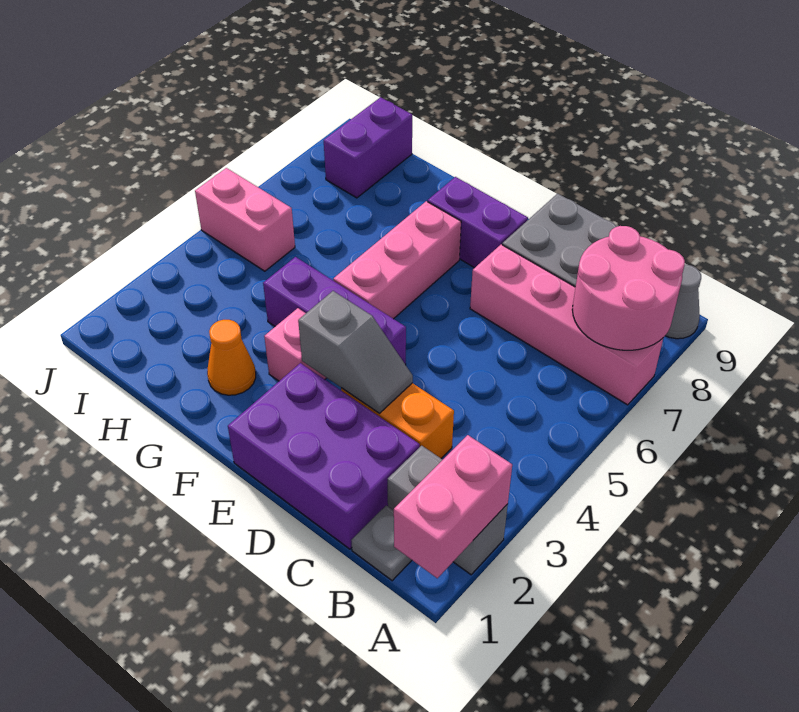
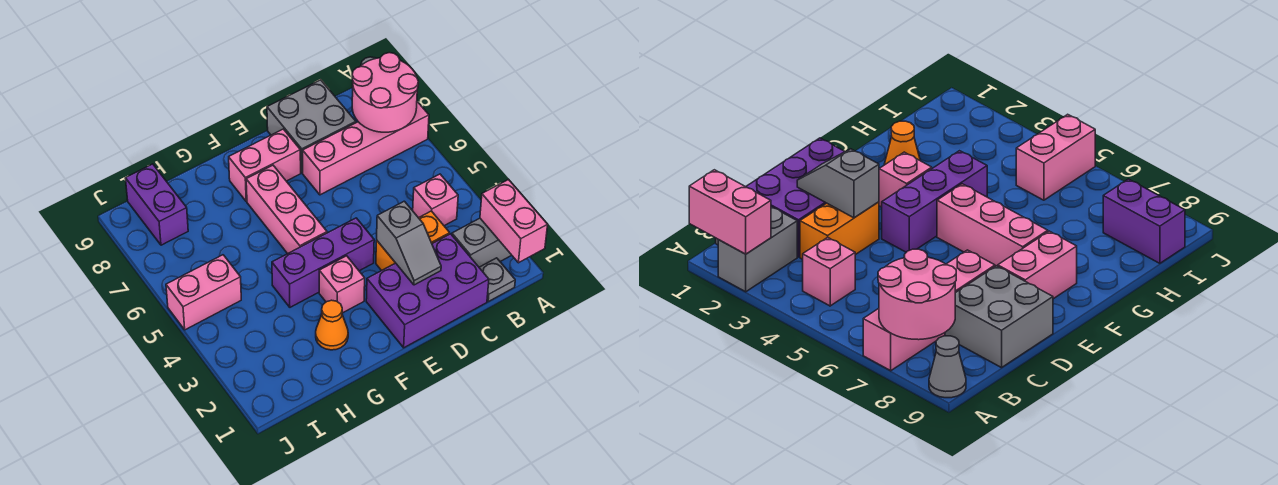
none -> pink brick B4 level 1
grey slope D3:E3 level 2 top E -> grey slope D2:D3 level 2 top 3
purple brick E8:F8 level 1 -> pink brick E8:F8 level 1

